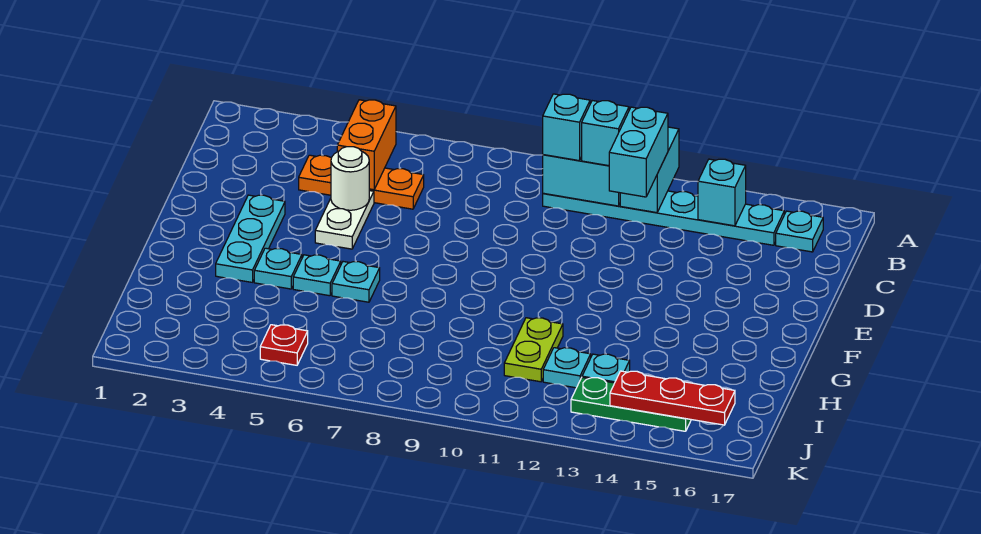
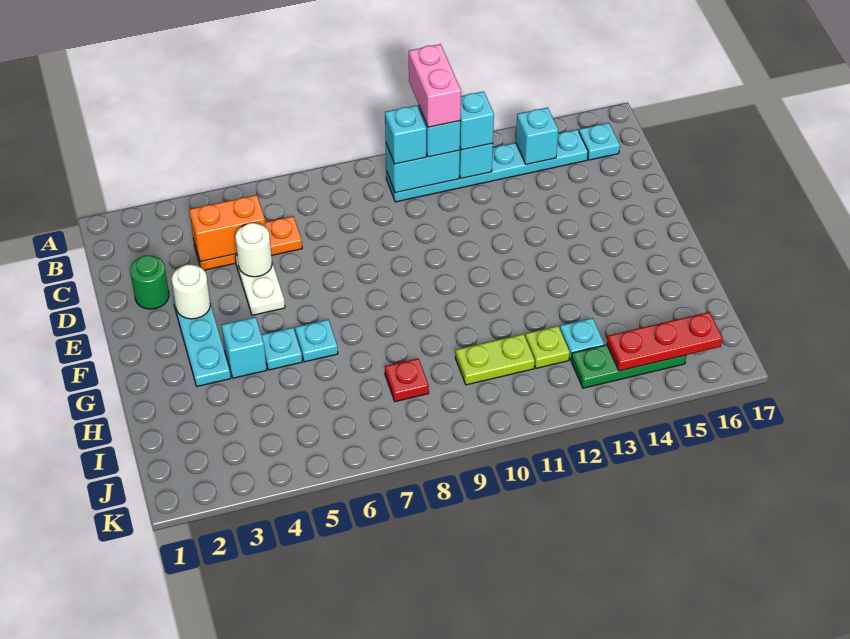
none -> pink brick A11:B11 level 4
orange brick B5:C5 level 2 -> orange brick C4:C5 level 2
cyan brick B12:C12 level 3 -> cyan brick B12 level 3
none -> green round brick D2 level 1
none -> white round brick E3 level 2
cyan plate G4 level 1 -> cyan brick G4 level 1
lime plate H11:I11 level 1 -> lime plate I10:I11 level 1
cyan plate I12 level 1 -> lime plate I12 level 1
red plate J5 level 1 -> red plate I8 level 1

